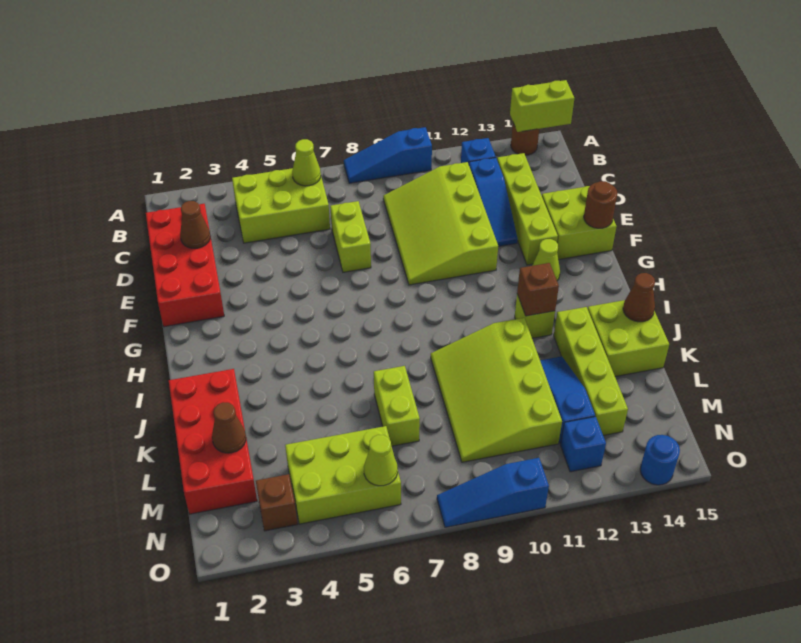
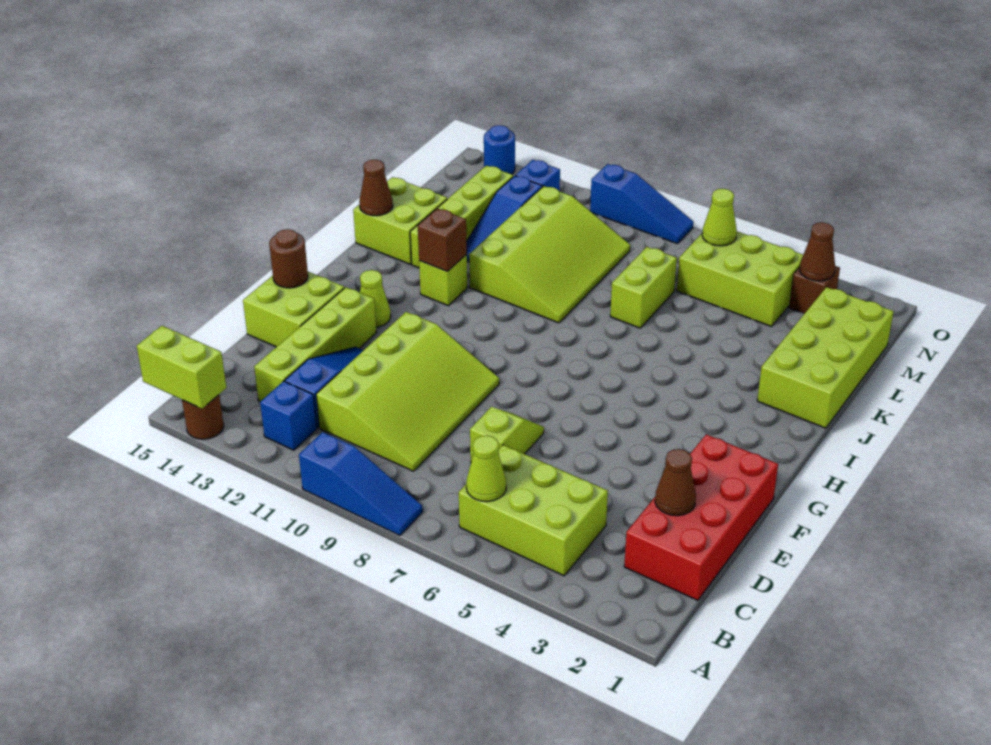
lime brick D7:E7 level 1 -> lime slope D7:E7 level 1 top D
red brick J1:M2 level 1 -> lime brick J1:M2 level 1
brown cone L2 level 2 -> brown cone N3 level 2

